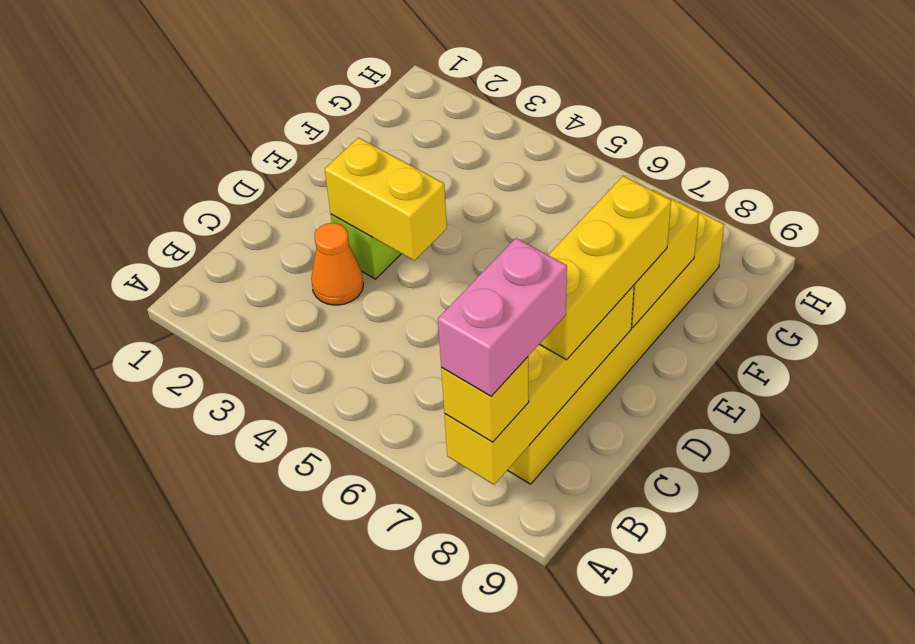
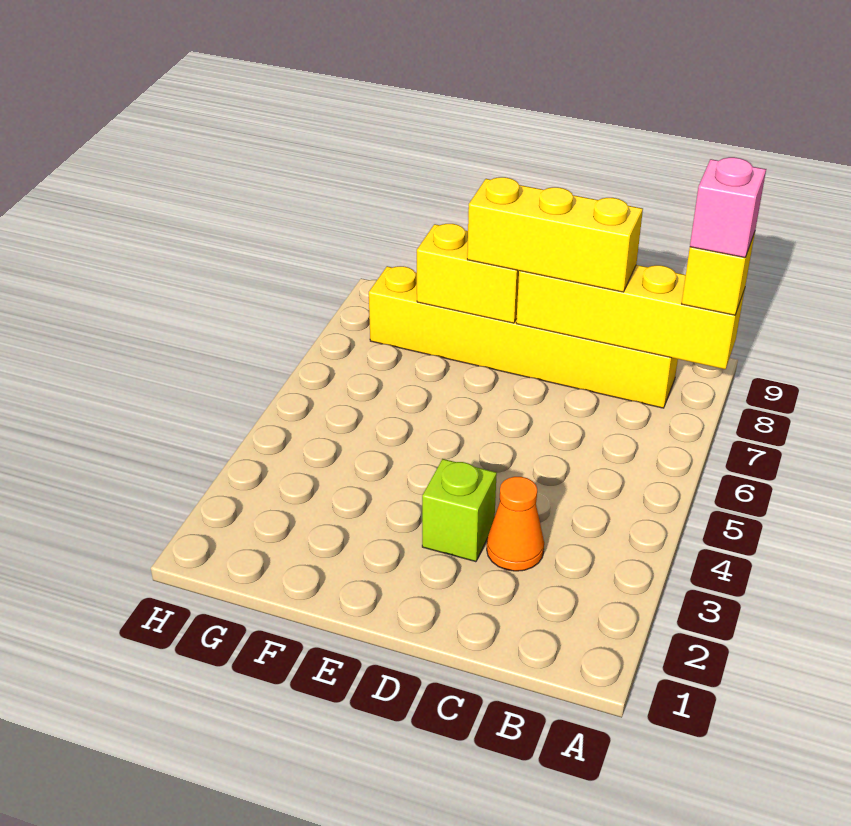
pink brick A8:B8 level 4 -> pink brick A8 level 4
yellow brick D3:D4 level 2 -> none

